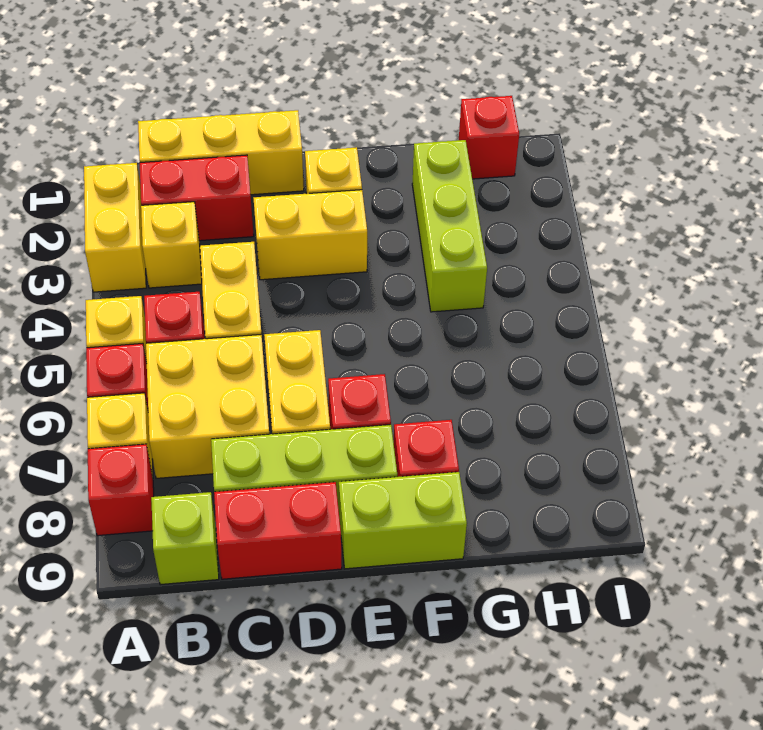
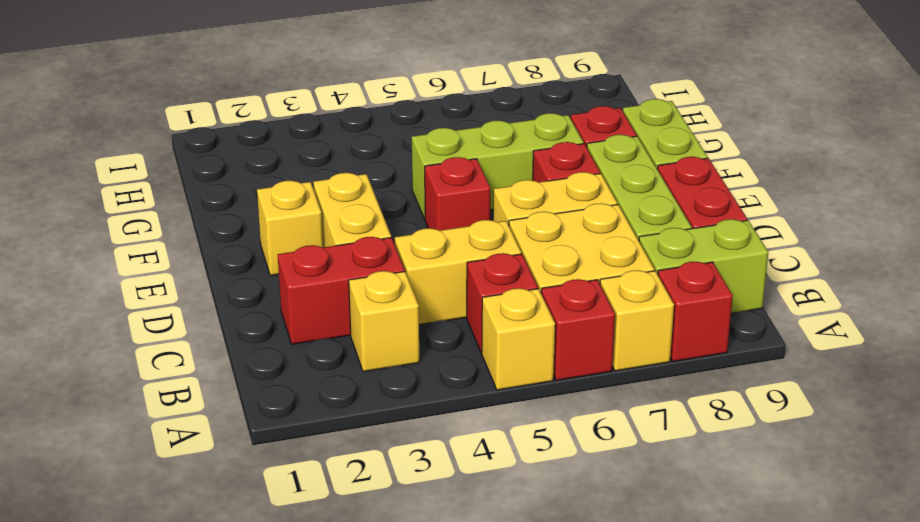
yellow brick A2:A3 level 1 -> none
yellow brick B1:D1 level 1 -> none
red brick B2:C2 level 1 -> red brick C2:C3 level 1
lime brick B9 level 1 -> lime brick B8:B9 level 1
lime brick G2:G4 level 1 -> lime brick F5:F7 level 1
red brick H1 level 1 -> red brick E5 level 1

